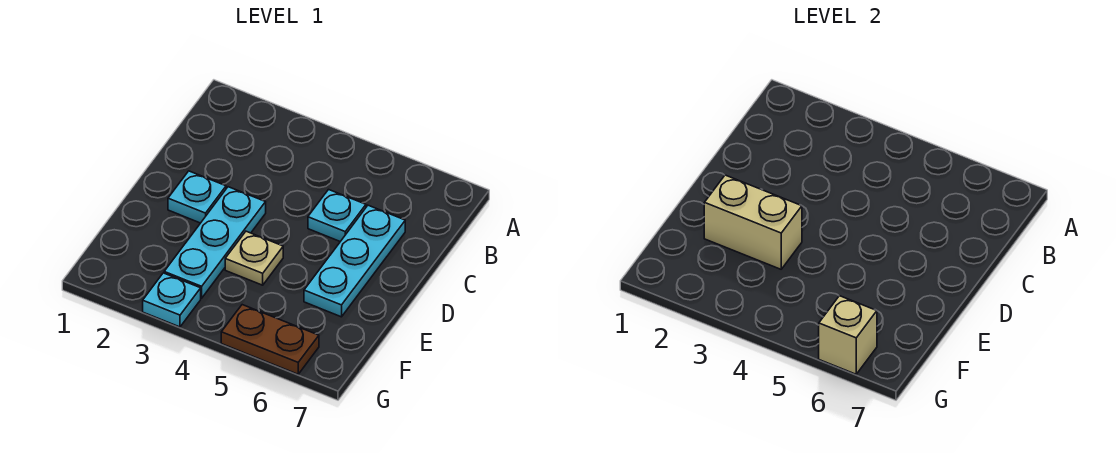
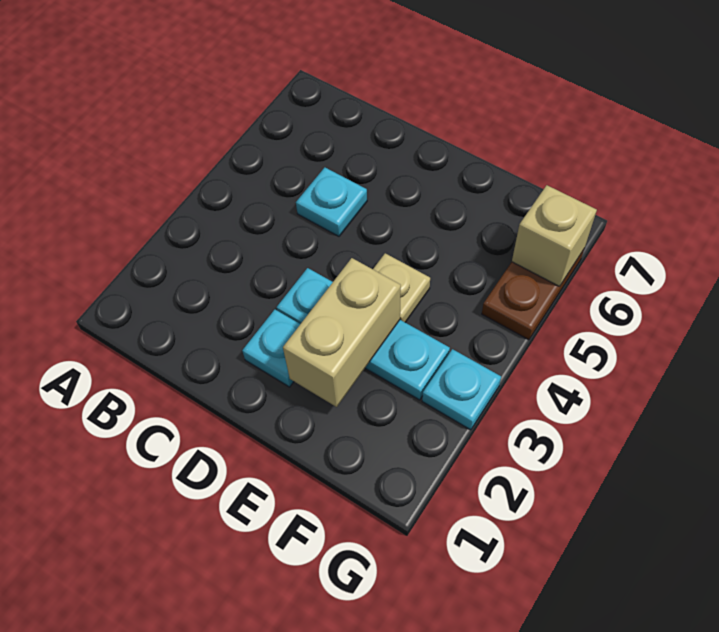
cyan plate C6:E6 level 1 -> none

